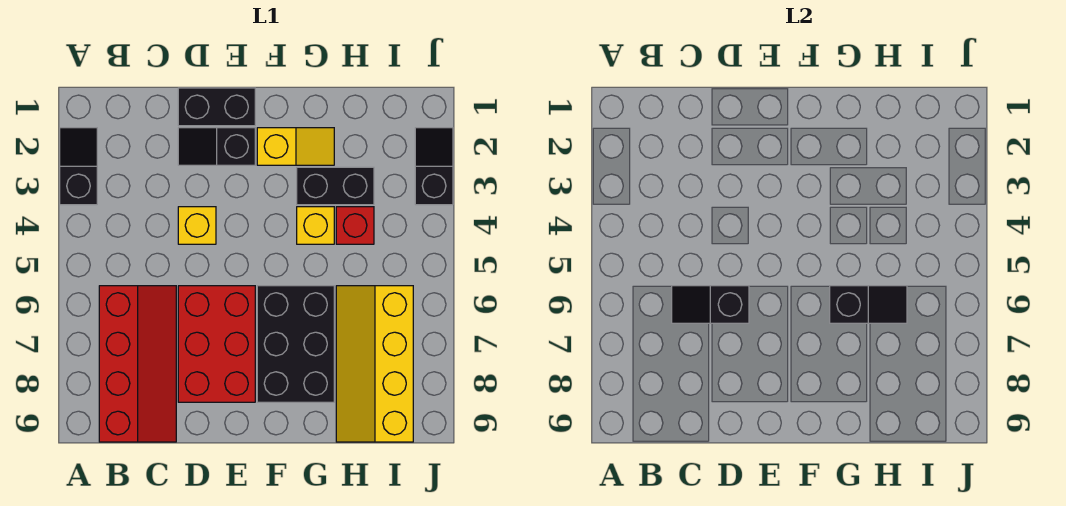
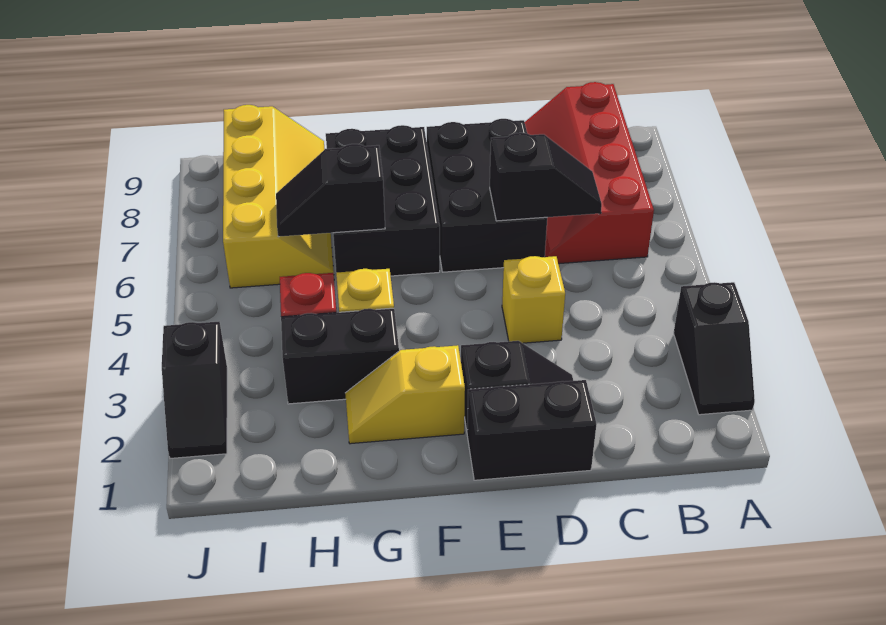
red brick D6:E8 level 1 -> black brick D6:E8 level 1

